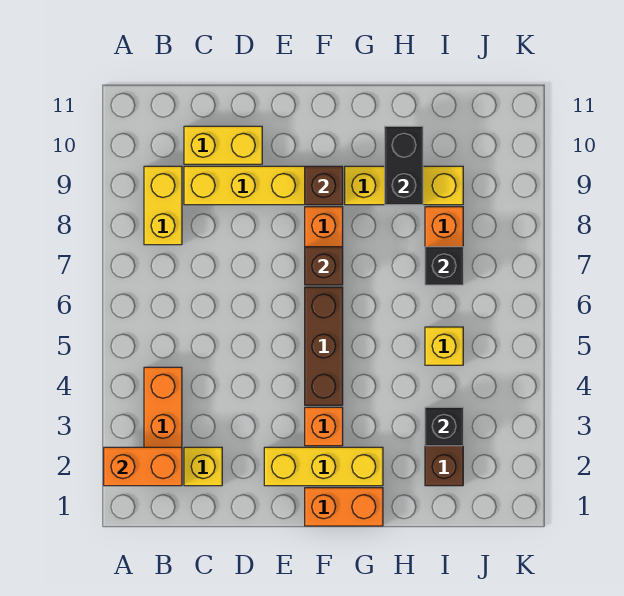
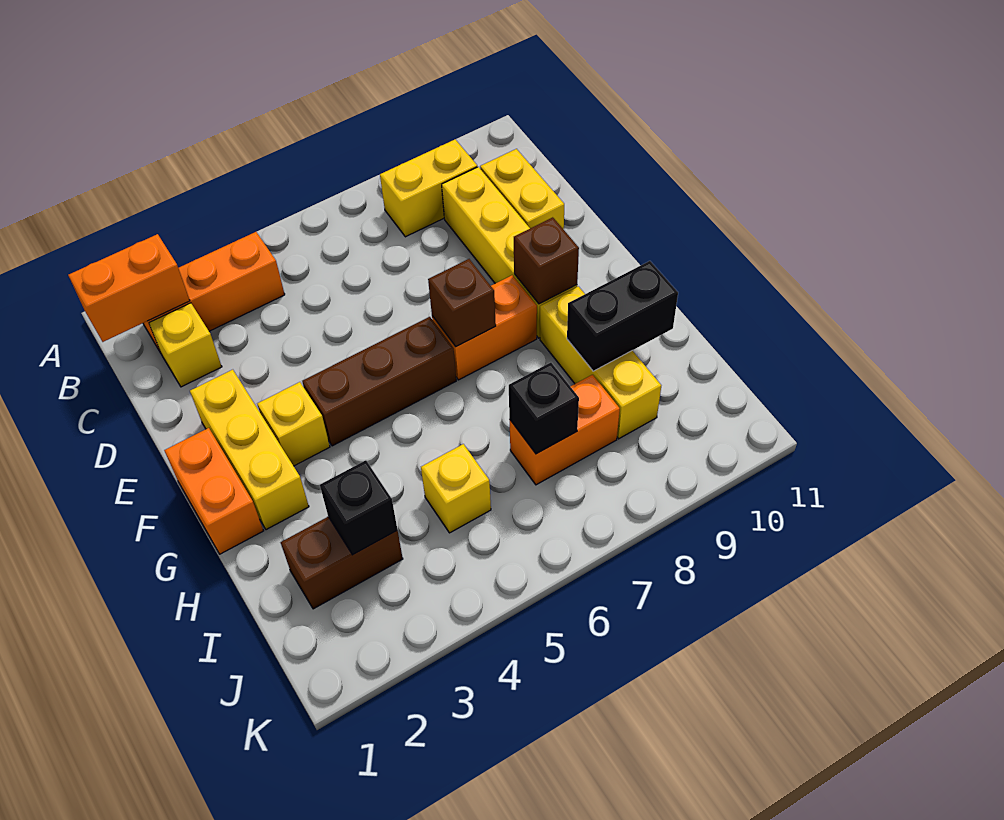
orange brick A2:B2 level 2 -> orange brick B1:B2 level 2
orange brick F3 level 1 -> yellow brick F3 level 1

